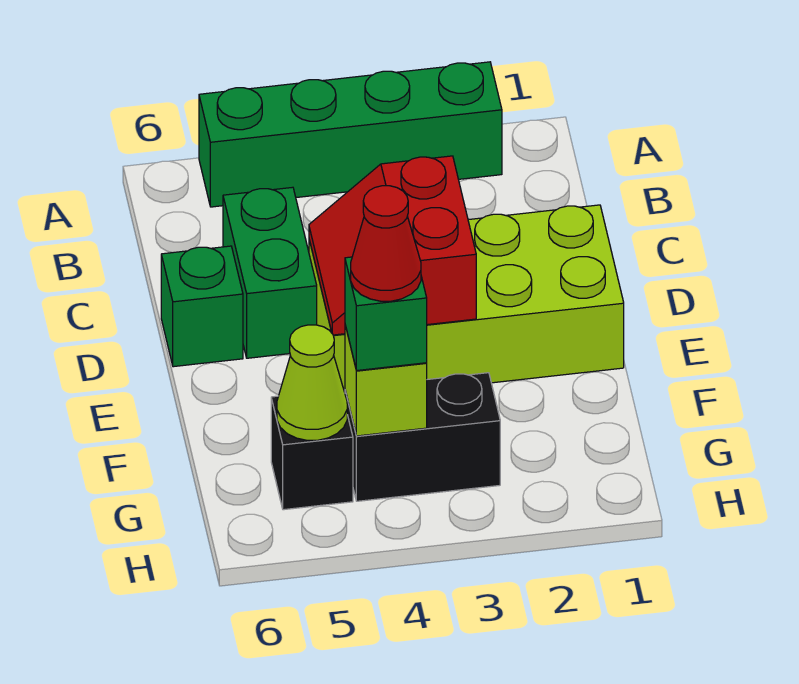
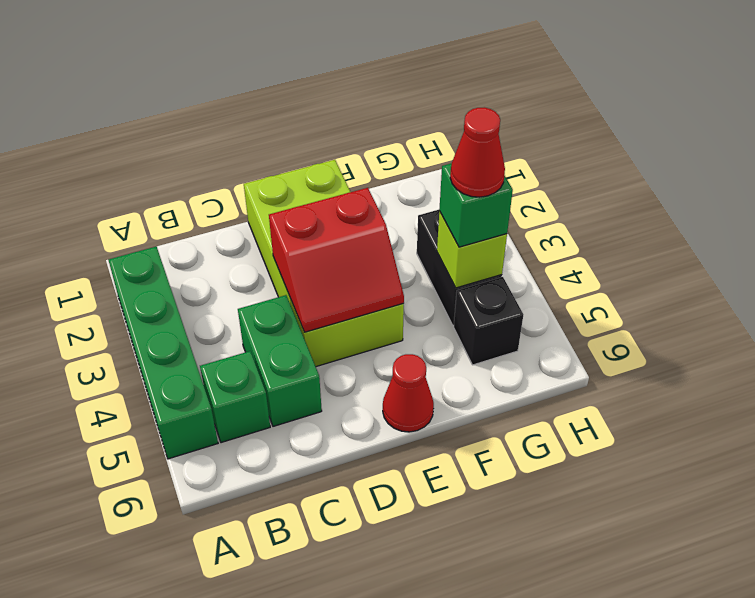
green brick C5:D5 level 1 -> green brick C4:C5 level 1
green brick D6 level 1 -> green brick B5 level 1
none -> red cone E6 level 1
lime cone G5 level 2 -> none

